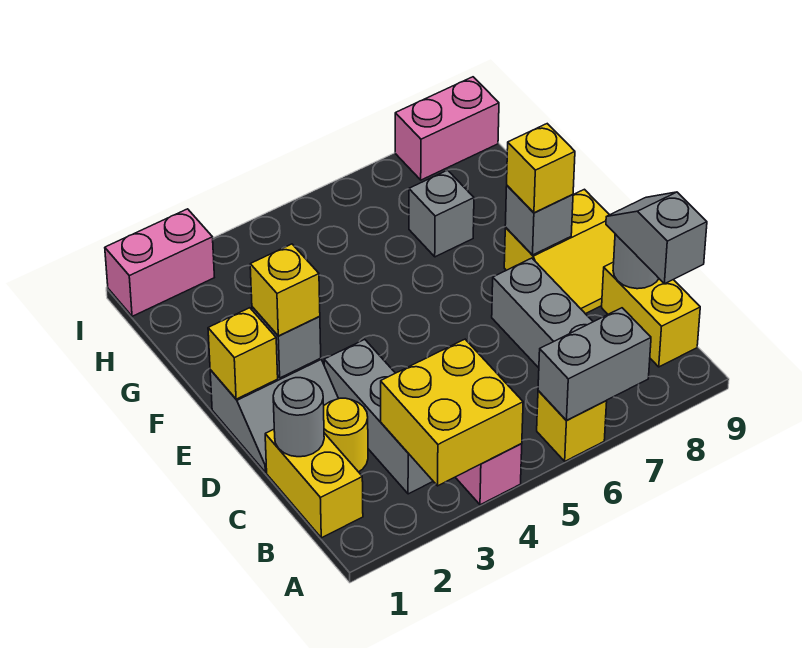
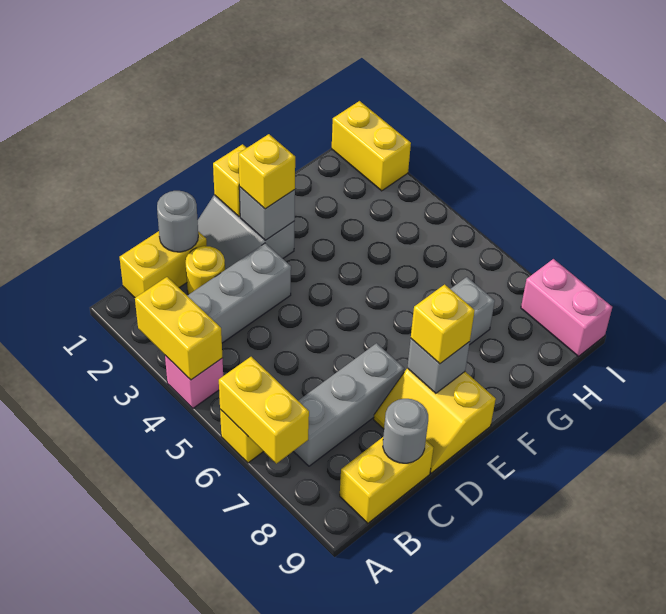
yellow brick A3:B4 level 2 -> yellow brick A3:A4 level 2
grey brick A6:A7 level 2 -> yellow brick A6:A7 level 2
grey slope B9:C9 level 3 top B -> none
pink brick I1:I2 level 1 -> yellow brick I1:I2 level 1

